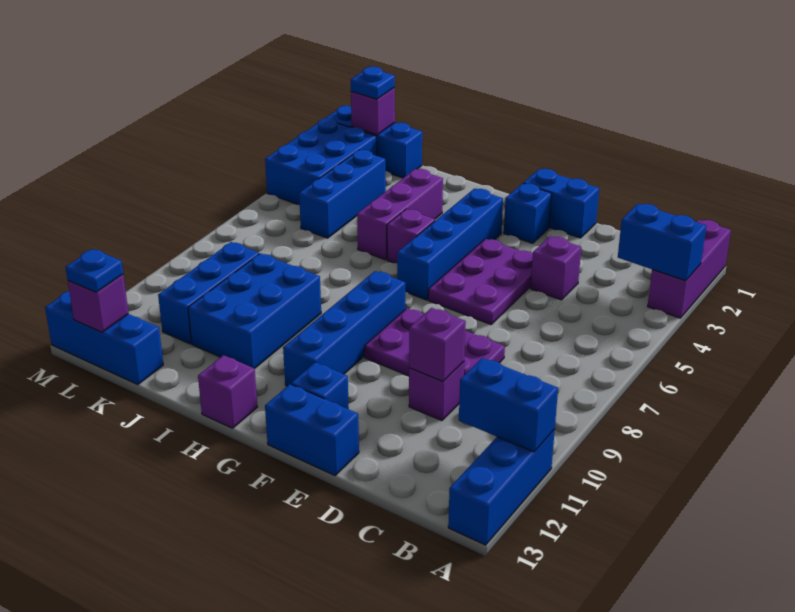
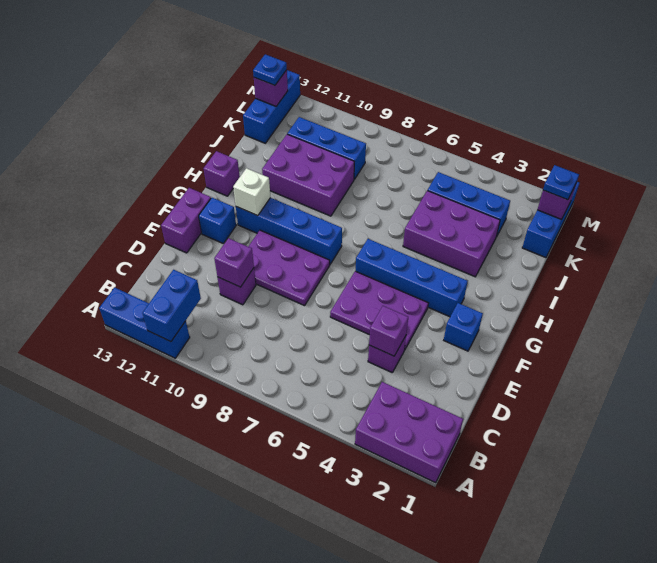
purple brick A1:A3 level 1 -> purple brick A1:B3 level 1
blue brick A3:B3 level 2 -> none
purple plate D8:F9 level 1 -> purple plate E8:F10 level 1
blue brick E1:F1 level 1 -> none
blue brick E13:F13 level 1 -> purple brick E13:F13 level 1
none -> white brick G11 level 2
purple brick H5 level 1 -> purple brick D4 level 2
purple brick I3:I5 level 1 -> purple brick I3:J5 level 1
blue brick I9:J11 level 1 -> purple brick I9:J11 level 1
blue brick L2:M4 level 1 -> none

